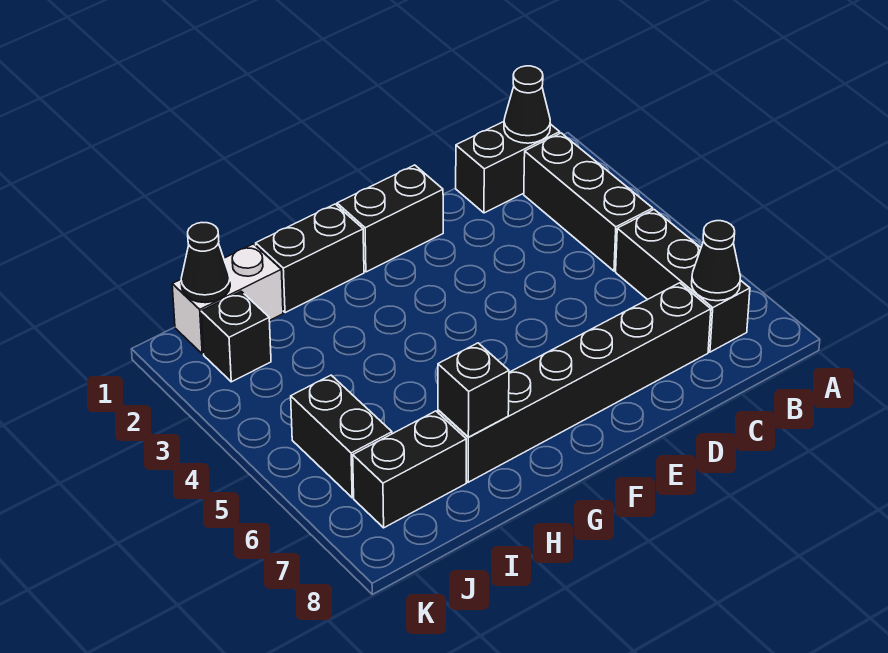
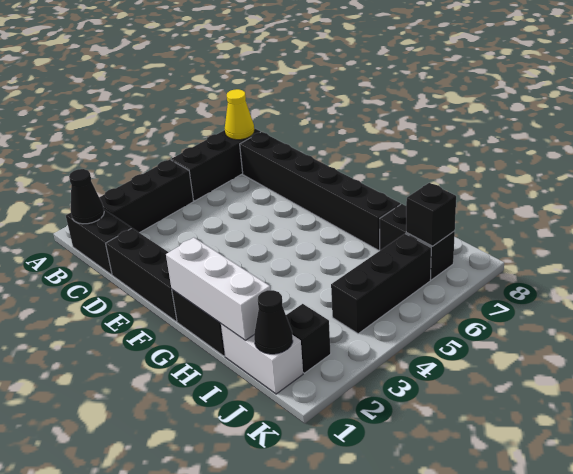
black cone B7 level 2 -> yellow cone B7 level 2
black brick E1:F1 level 1 -> black brick D1:F1 level 1
none -> white brick G1:I1 level 2
black brick H7 level 2 -> black brick J7 level 2
black brick J5:J6 level 1 -> black brick J4:J6 level 1

